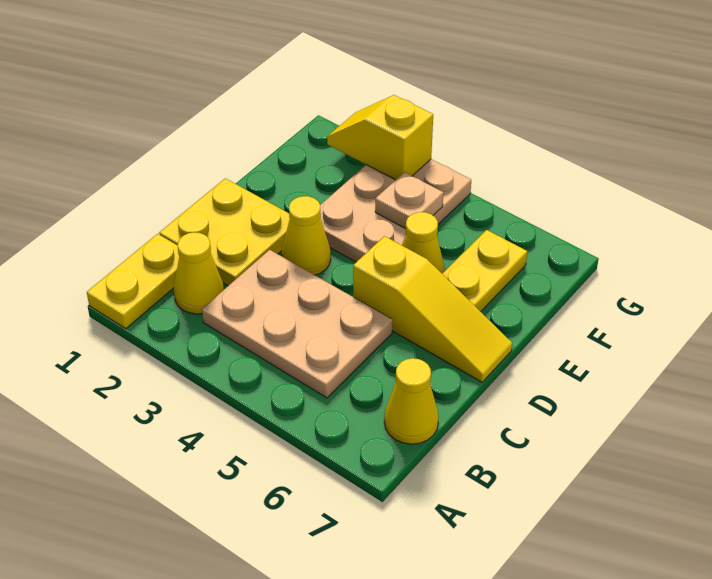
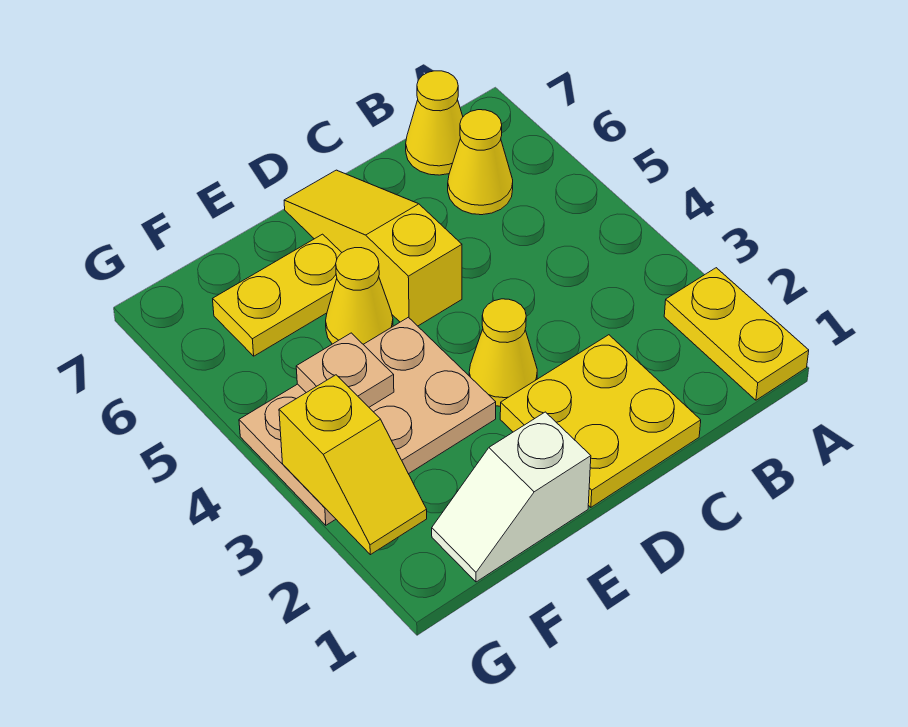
yellow plate A1:B1 level 1 -> yellow plate A1:A2 level 1
yellow cone B2 level 1 -> yellow cone B6 level 1
tan plate B3:C5 level 1 -> none
none -> white slope E1:F1 level 1 top E

